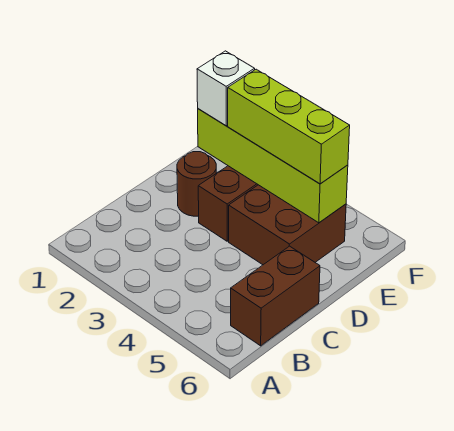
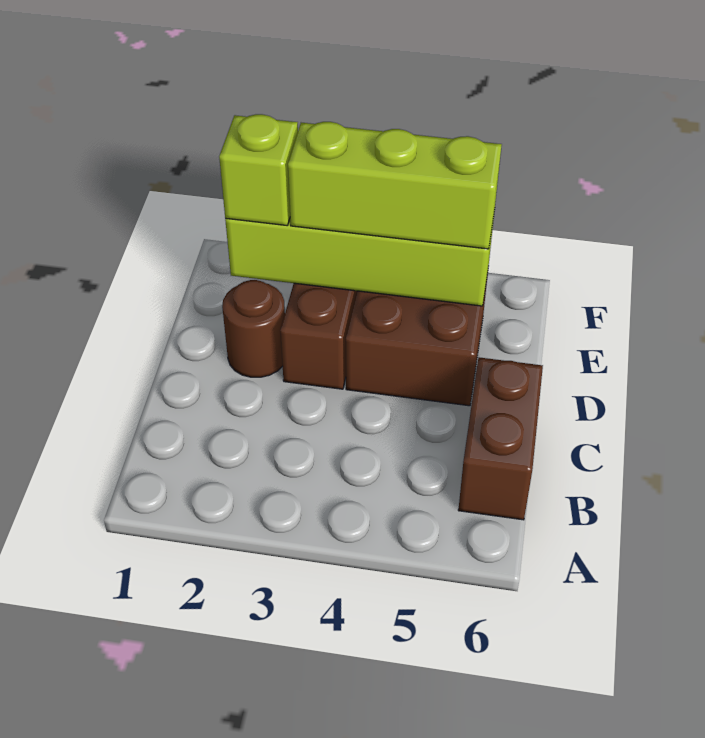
white brick E2 level 3 -> lime brick E2 level 3

